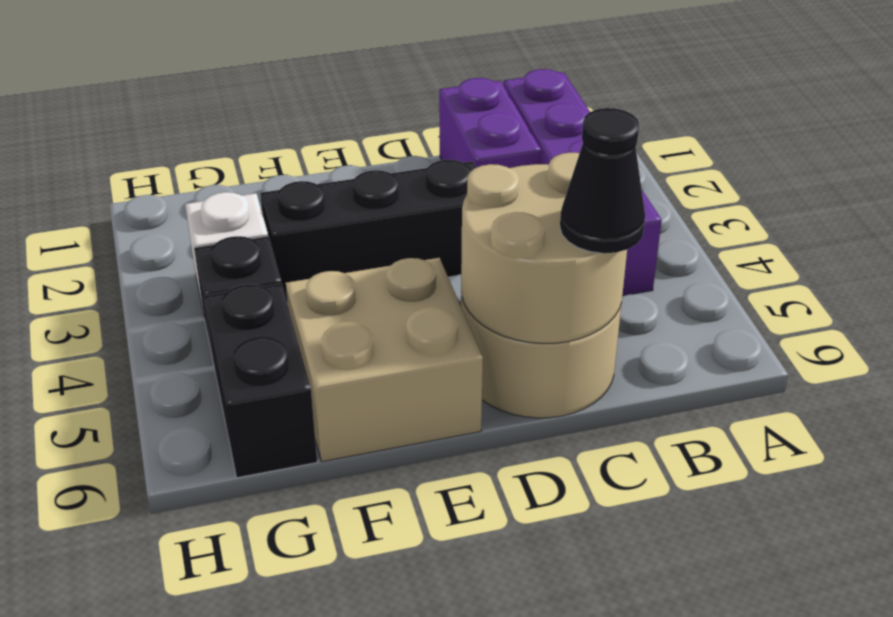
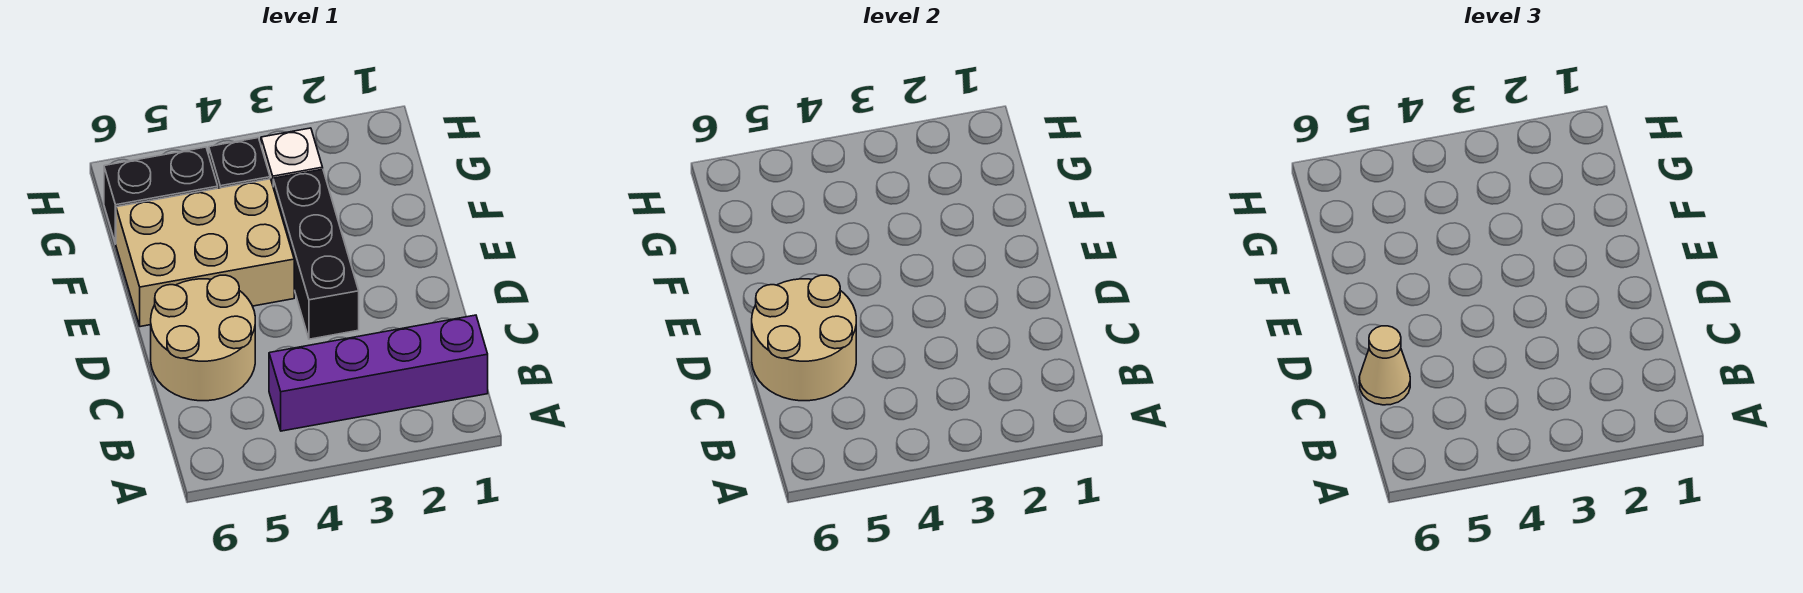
purple brick C1:C2 level 1 -> none
black cone C6 level 3 -> tan cone C6 level 3
tan brick E5:F6 level 1 -> tan brick E4:F6 level 1

